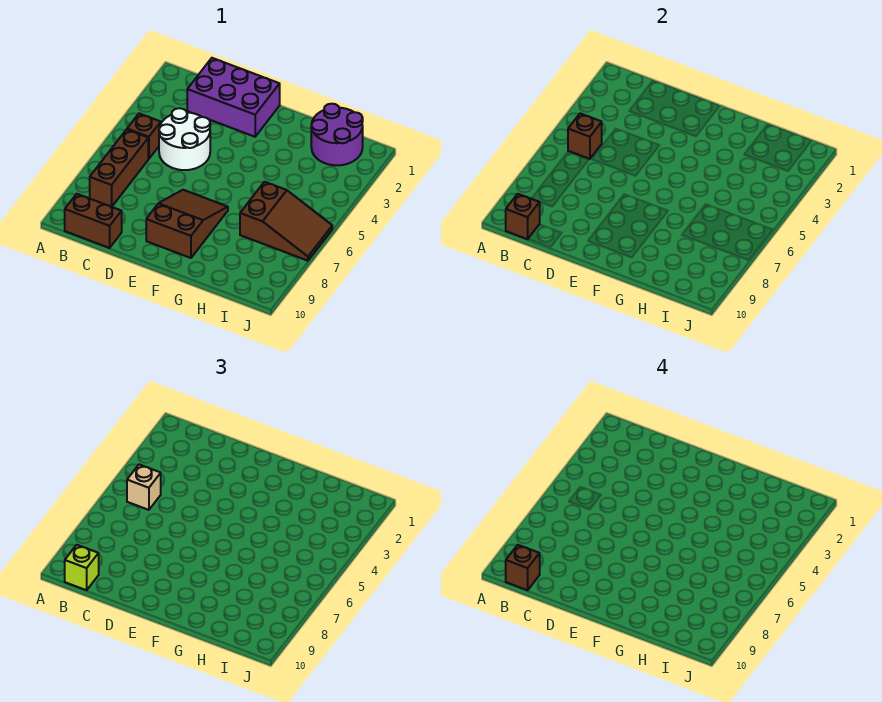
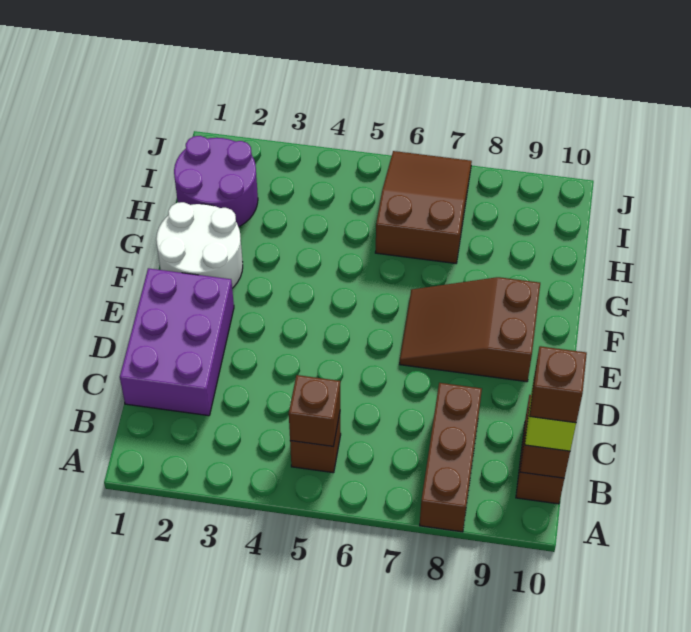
tan brick B5 level 3 -> none
brown brick B6:B8 level 1 -> brown brick A8:C8 level 1
white round brick C4:D5 level 1 -> white round brick F1:G2 level 1

